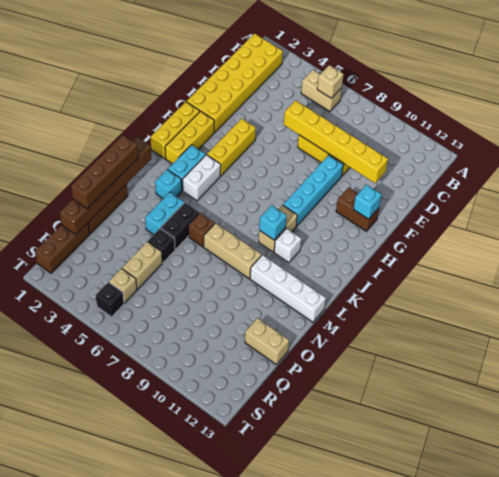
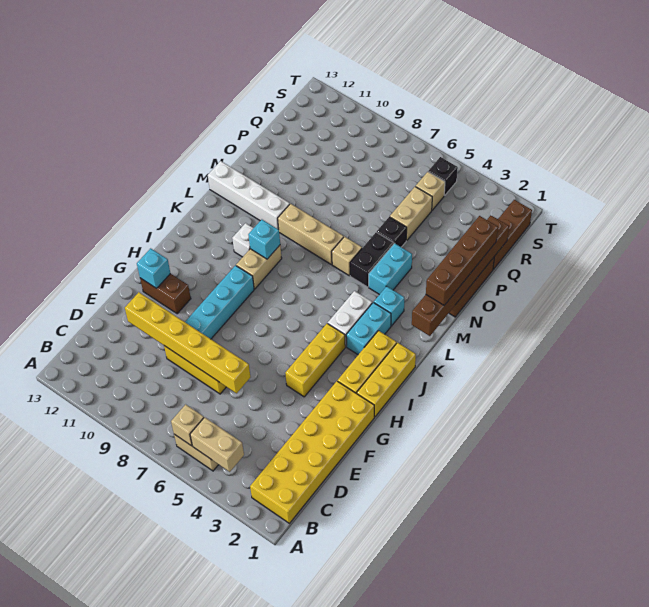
brown brick M6 level 1 -> tan brick M6 level 1
tan brick P12:P13 level 1 -> tan brick B4:B5 level 2

